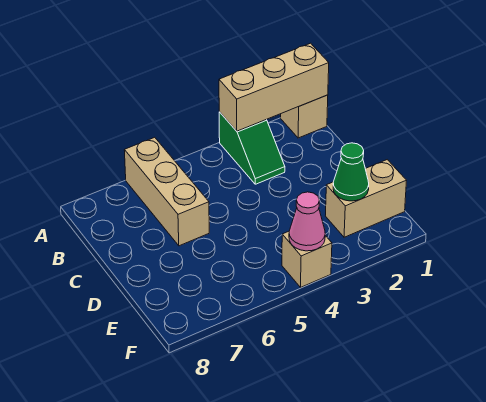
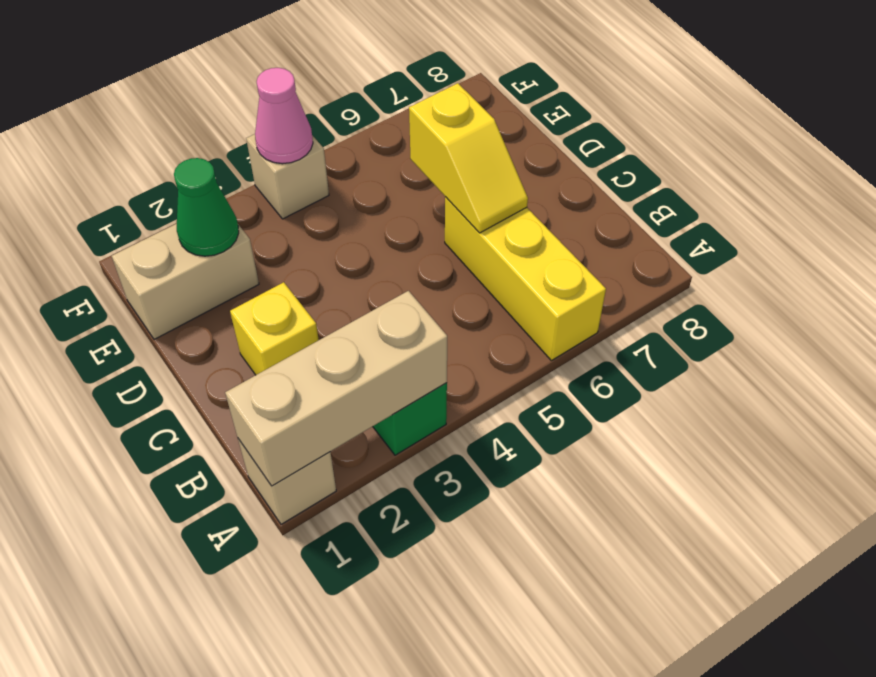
tan brick A6:C6 level 1 -> yellow brick A6:C6 level 1
none -> yellow brick C2 level 1
none -> yellow slope C6:D6 level 2 top D

